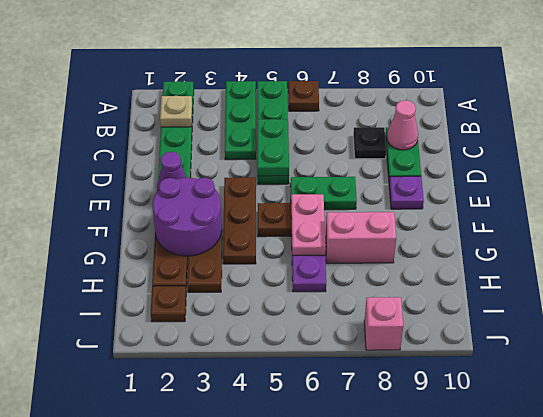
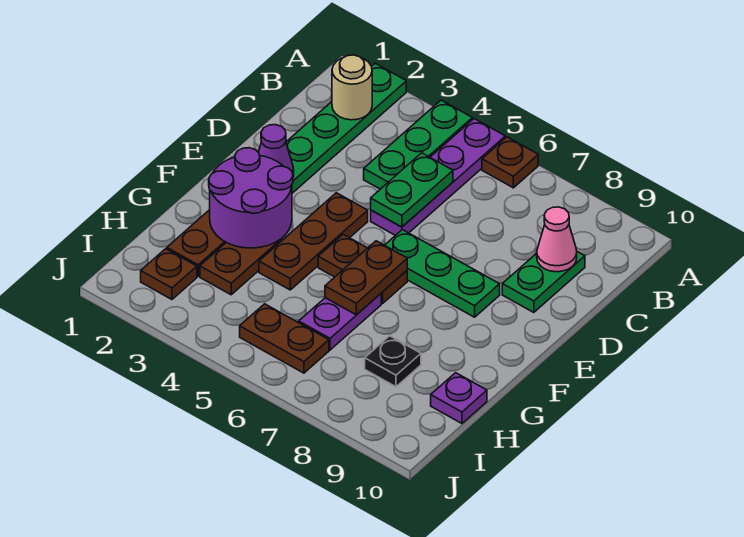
green plate A5:D5 level 1 -> purple plate A5:D5 level 1
tan plate B2 level 2 -> tan round brick B2 level 2
black plate C8 level 1 -> black plate H8 level 1
green plate E6:E7 level 1 -> green plate E6:E8 level 1
purple plate E9 level 1 -> purple plate H10 level 1
pink plate F6:G6 level 2 -> brown plate F6:G6 level 2
pink brick G7:G8 level 1 -> none
none -> brown plate I5:I6 level 1
pink brick J8 level 1 -> none

